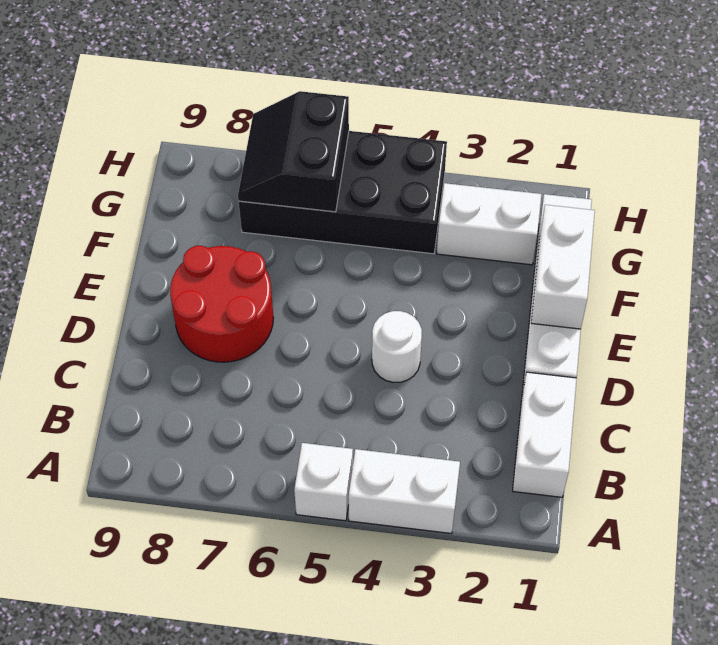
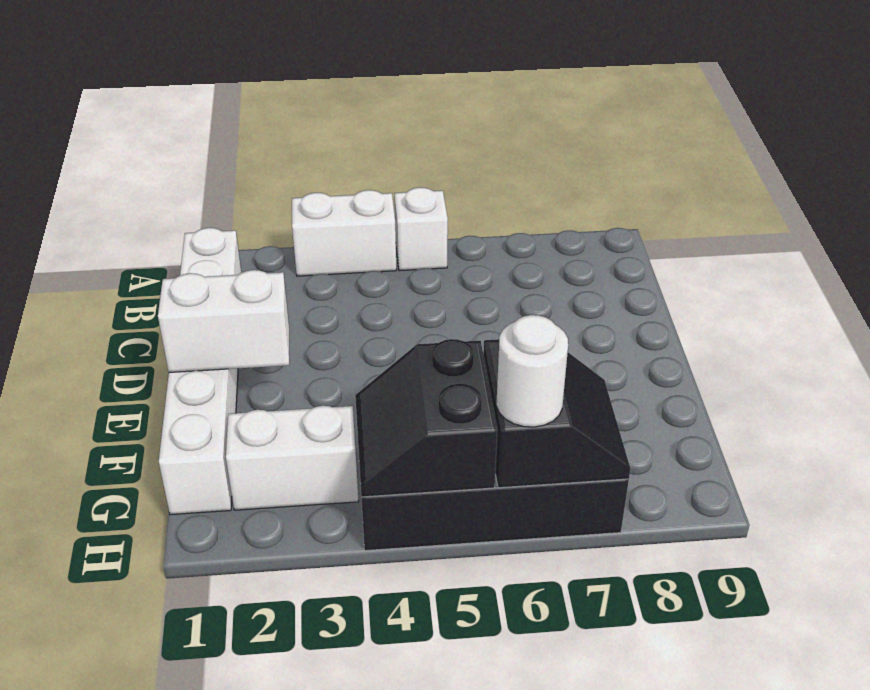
white round brick D4 level 1 -> white round brick H6 level 3
red round brick D7:E8 level 1 -> none
white brick E1:F1 level 2 -> white brick E1:E2 level 2
none -> black slope G4:H5 level 2 top 5

